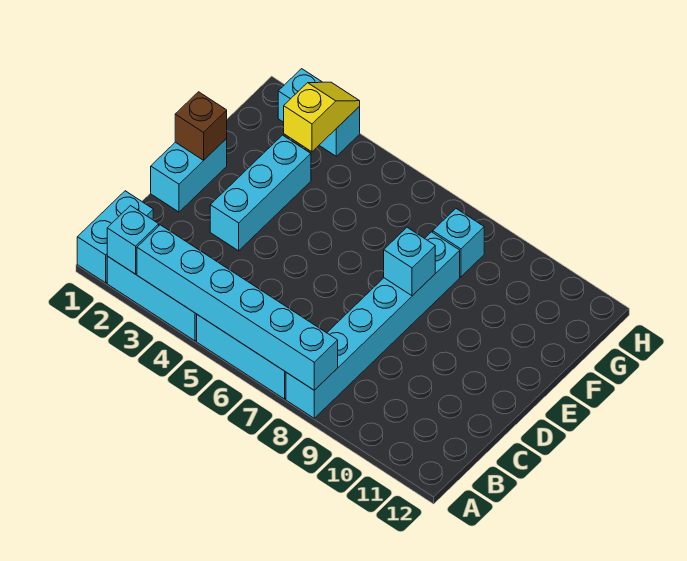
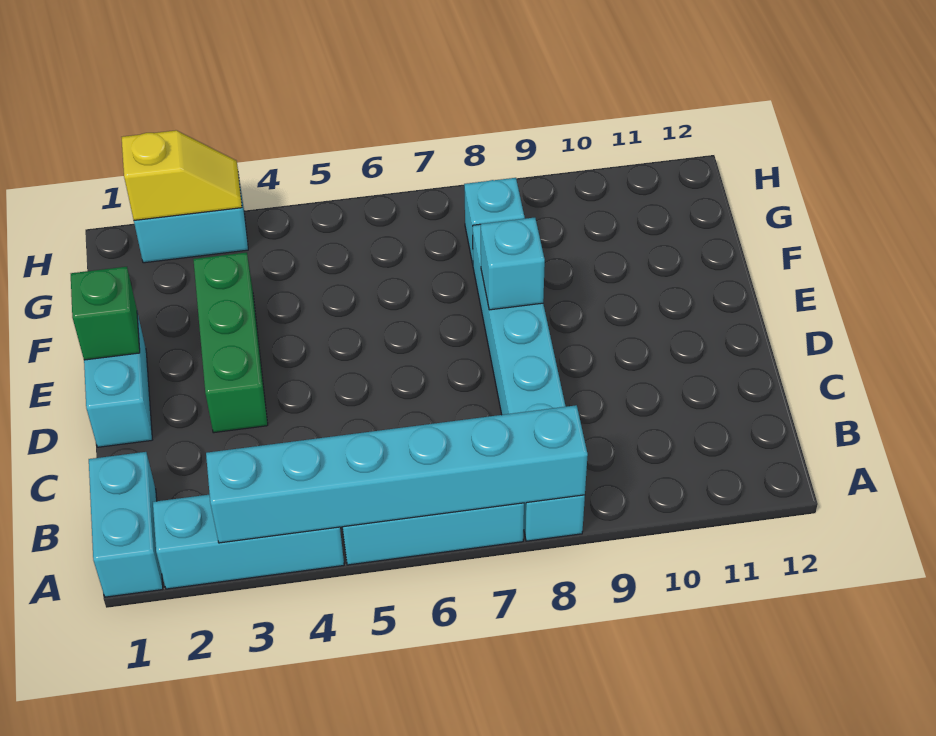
cyan brick A2 level 2 -> none
cyan brick D3:F3 level 1 -> green brick D3:F3 level 1
brown brick E1 level 2 -> green brick E1 level 2
yellow slope G3:H3 level 2 top G -> yellow slope H2:H3 level 2 top 2

